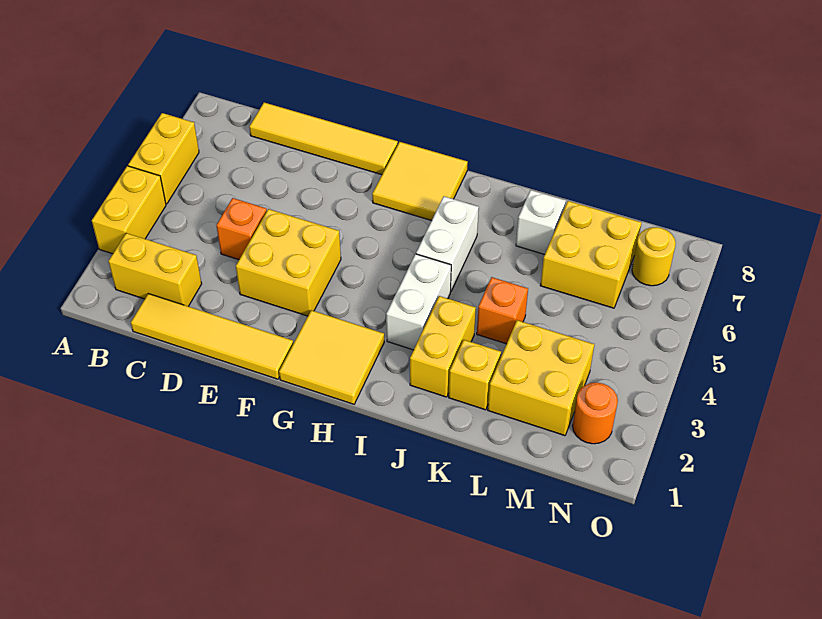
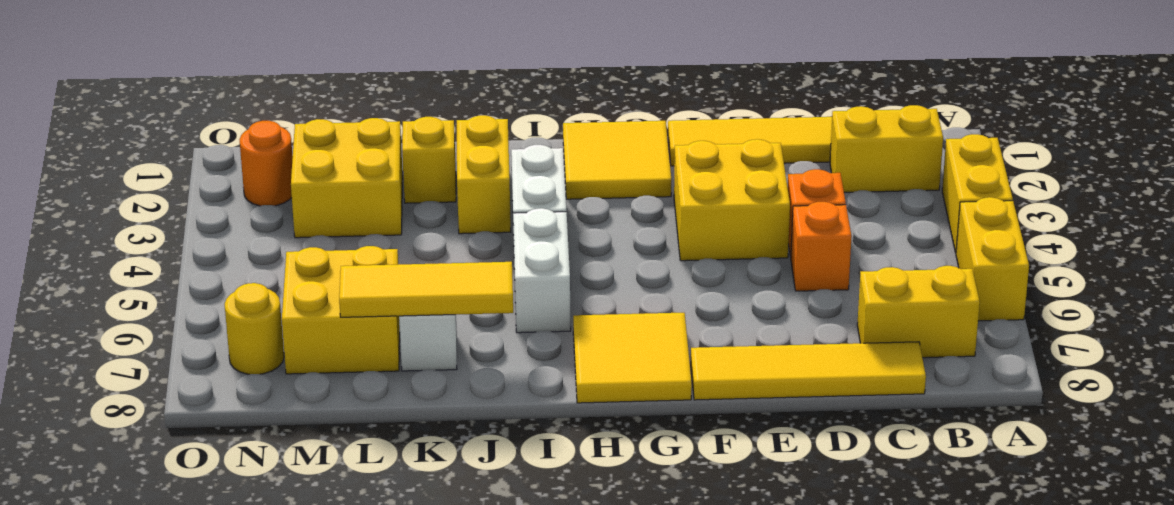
none -> yellow brick B7:C7 level 1
none -> yellow tile J7:L7 level 2
orange brick K4 level 1 -> orange brick D5 level 1

